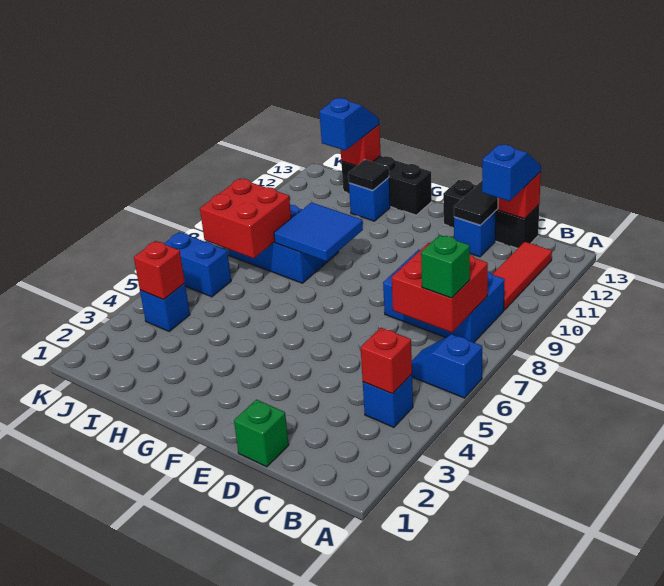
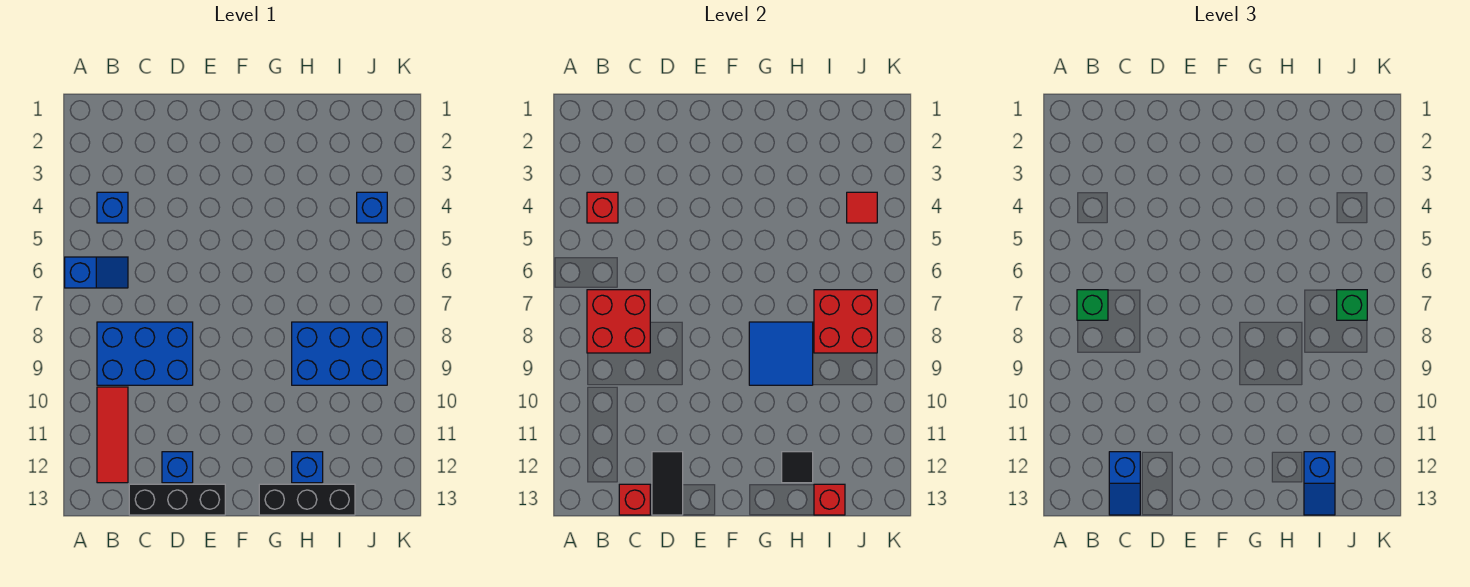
green brick D1 level 1 -> green brick J7 level 3
red brick J4 level 2 -> red tile J4 level 2
blue brick J6:K6 level 1 -> none

